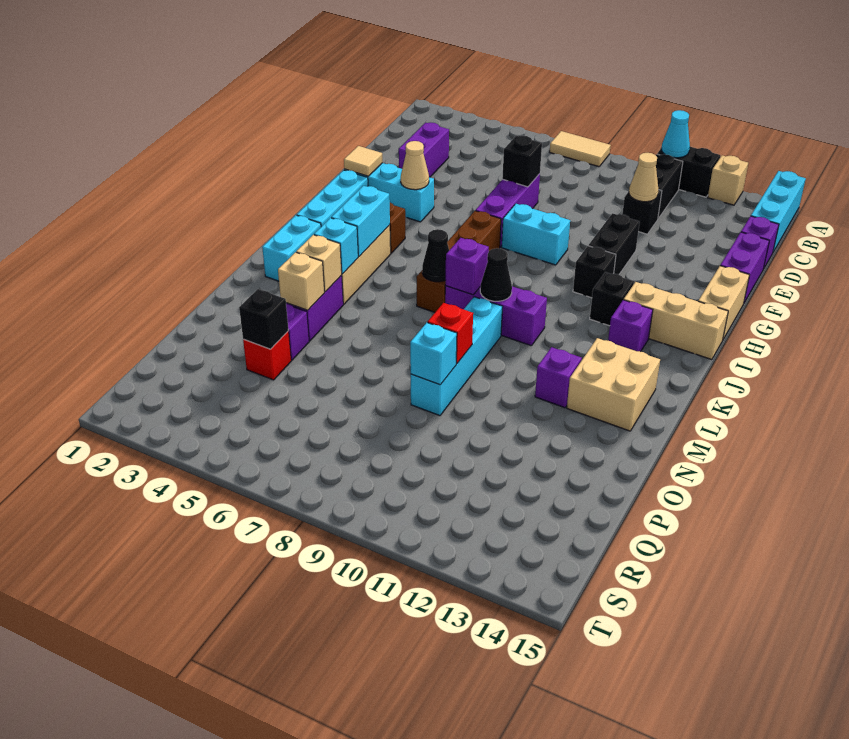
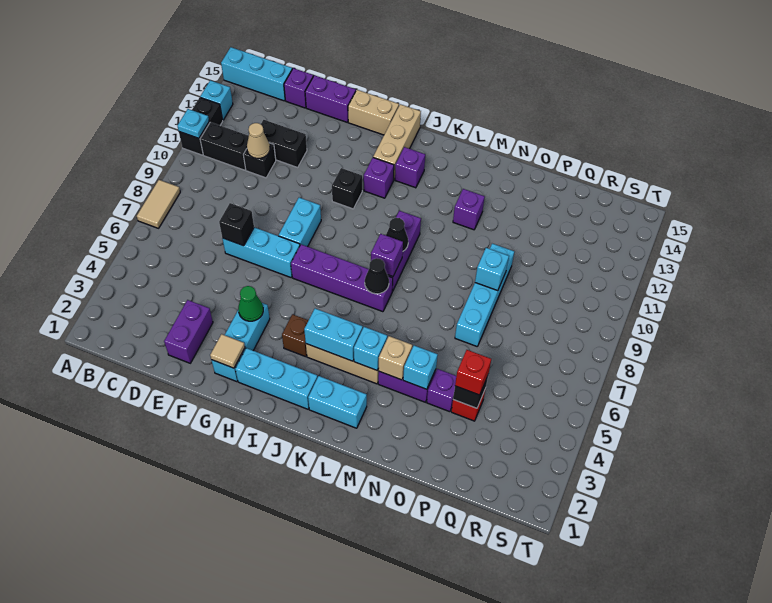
cyan cone A11 level 2 -> cyan plate A11 level 2
tan brick A13 level 1 -> cyan brick A13 level 1
purple brick D3:E3 level 1 -> purple brick E2:E3 level 1
purple brick E7:G7 level 1 -> cyan brick E7:G7 level 1
black brick F11:G11 level 1 -> black brick D12:E12 level 1
tan cone G4 level 2 -> green cone G4 level 2
brown brick H7:K7 level 1 -> purple brick H7:K7 level 1
black brick I12 level 1 -> purple brick I12 level 1
cyan brick L9:O9 level 1 -> cyan brick O7:O10 level 1
tan brick L13:M14 level 1 -> none
tan brick N4 level 2 -> cyan brick N4 level 2
red brick N9 level 2 -> red brick P4 level 3

